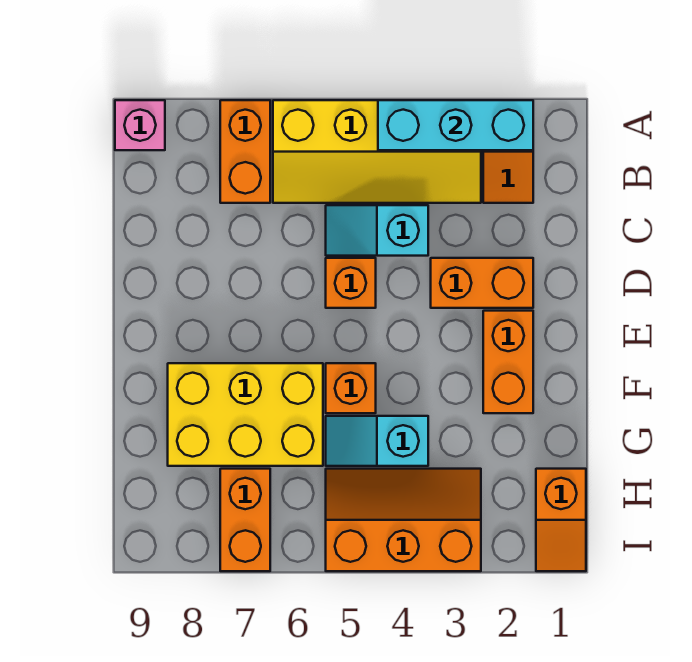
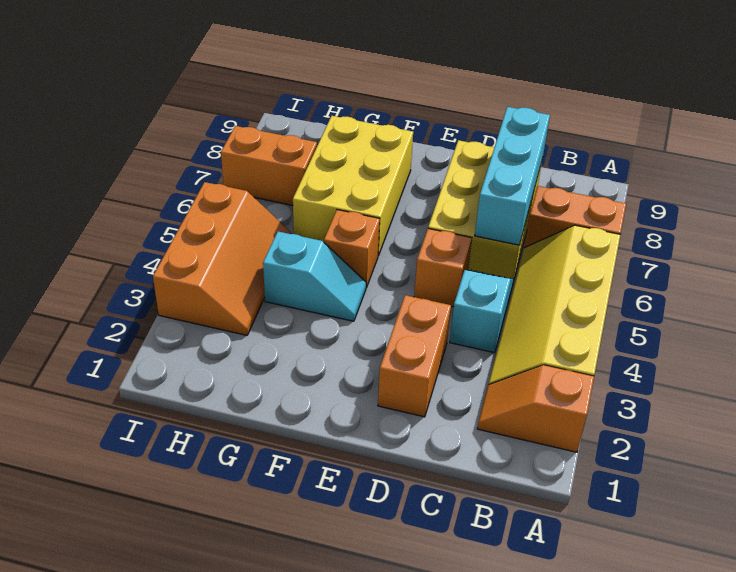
cyan brick A2:A4 level 2 -> cyan brick C6:C8 level 2
pink brick A9 level 1 -> none
none -> yellow brick C6:D8 level 1
orange brick E2:F2 level 1 -> none
cyan slope G4:G5 level 1 top 4 -> cyan slope F4:G4 level 1 top G
orange slope H1:I1 level 1 top H -> none

